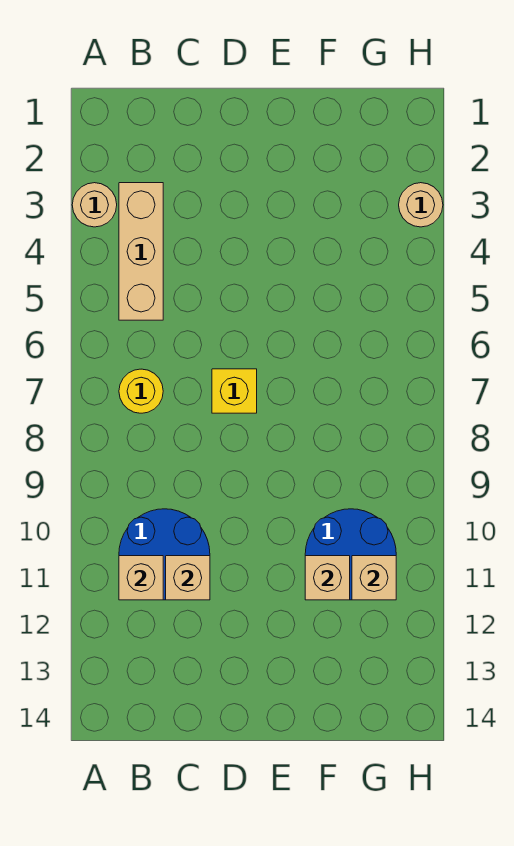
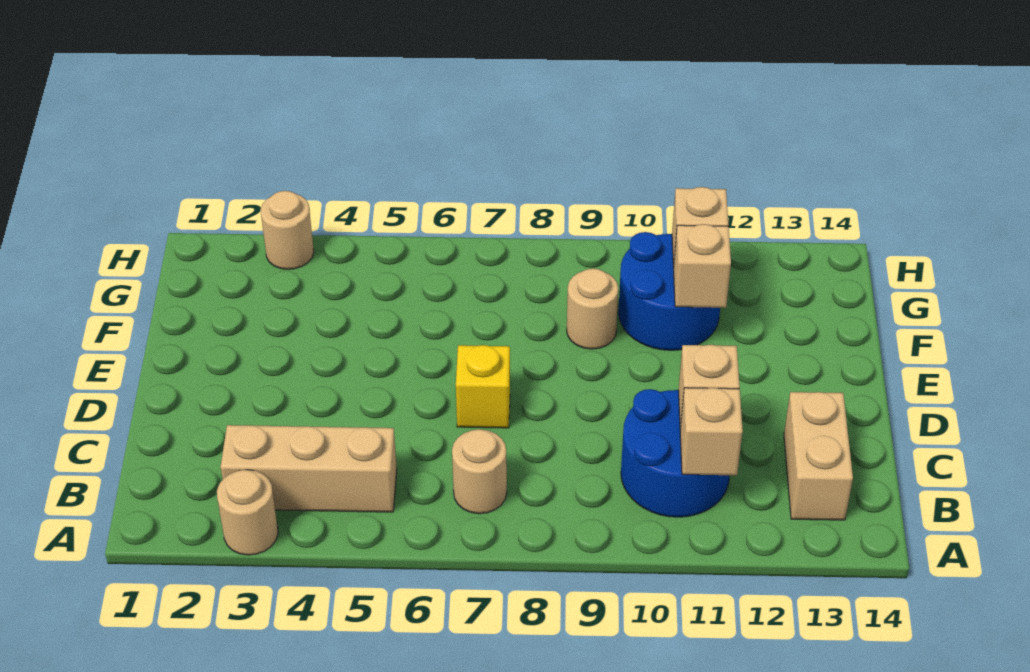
yellow round brick B7 level 1 -> tan round brick B7 level 1
none -> tan brick B13:C13 level 1
none -> tan round brick F9 level 1

